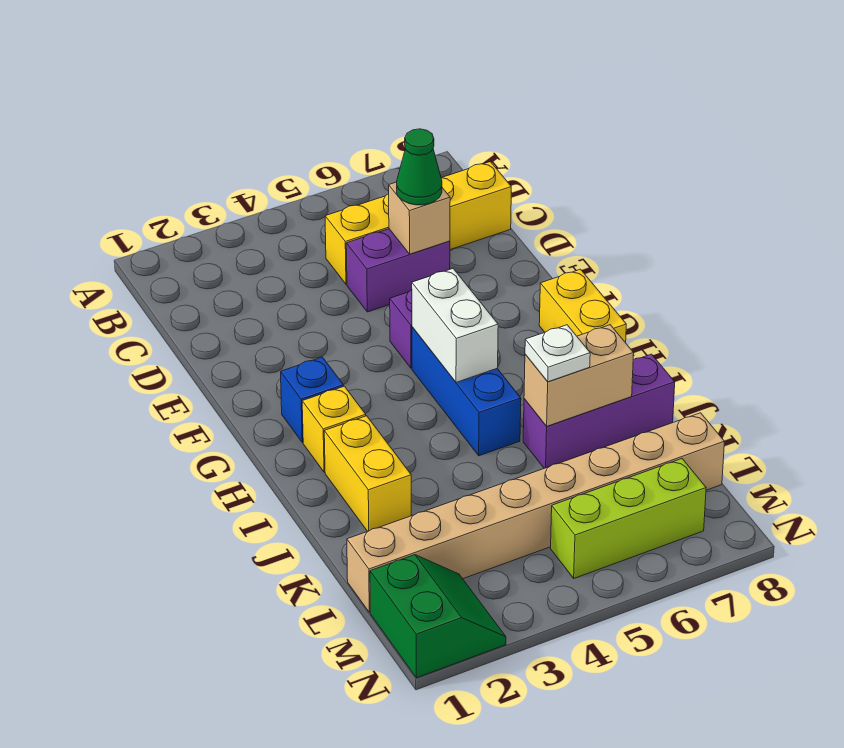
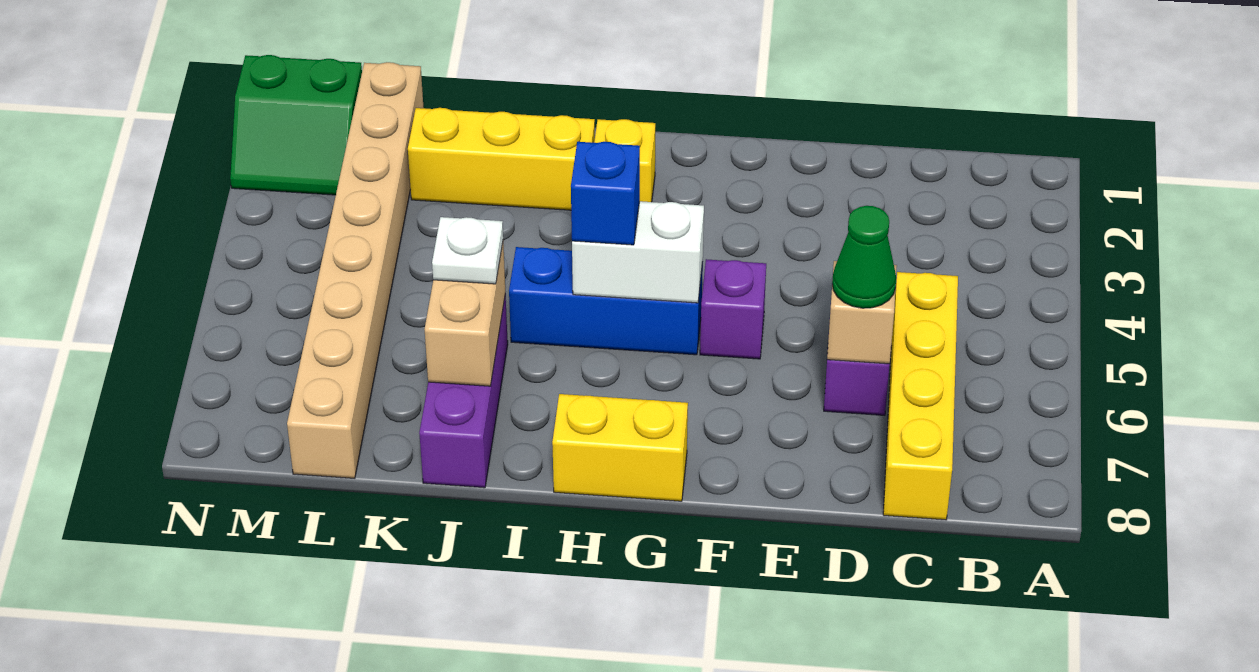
blue brick G2 level 1 -> blue brick H5 level 3
yellow brick I2:J2 level 1 -> yellow brick I2:K2 level 1
lime brick M5:M7 level 1 -> none

